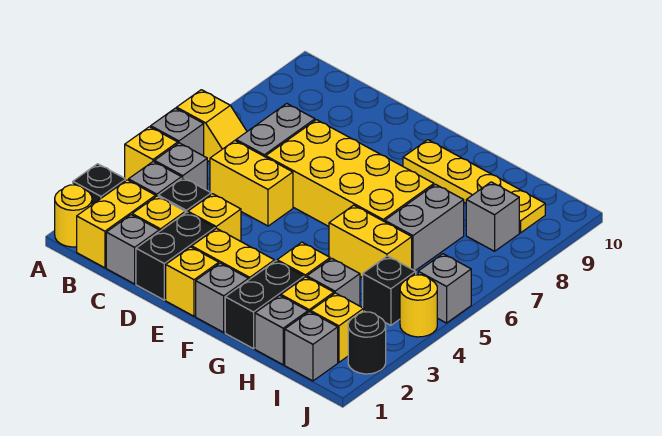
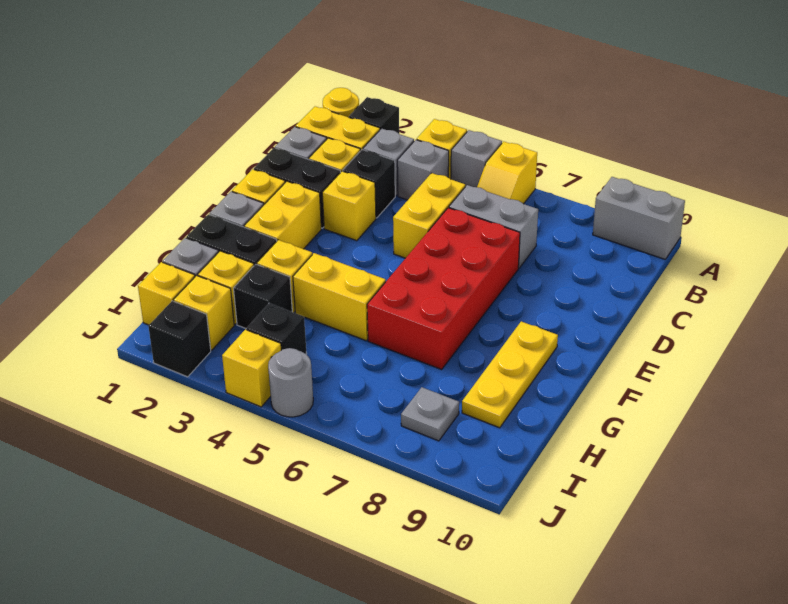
yellow brick D6:G7 level 1 -> red brick D6:G7 level 1
yellow plate F9:I9 level 1 -> yellow plate F9:H9 level 1
yellow brick G5:H5 level 1 -> yellow brick G4:G5 level 1
grey brick H3 level 1 -> black brick H3 level 1
grey brick H6:H7 level 1 -> grey brick A9:A10 level 1
grey brick I1 level 1 -> yellow brick I1 level 1
grey brick I8 level 1 -> grey plate I8 level 1
black round brick J2 level 1 -> black brick J2 level 1
yellow round brick J4 level 1 -> yellow brick J4 level 1
grey brick J5 level 1 -> grey round brick J5 level 1

